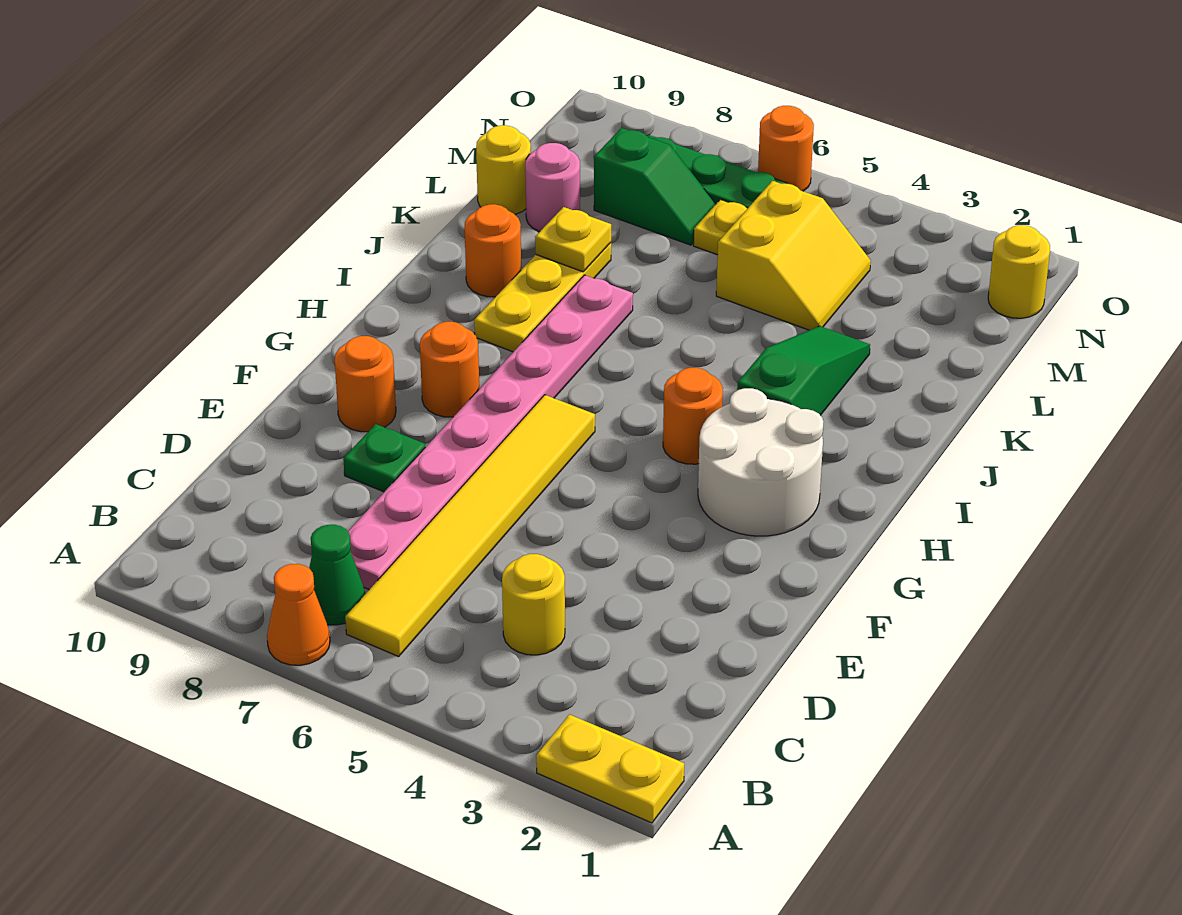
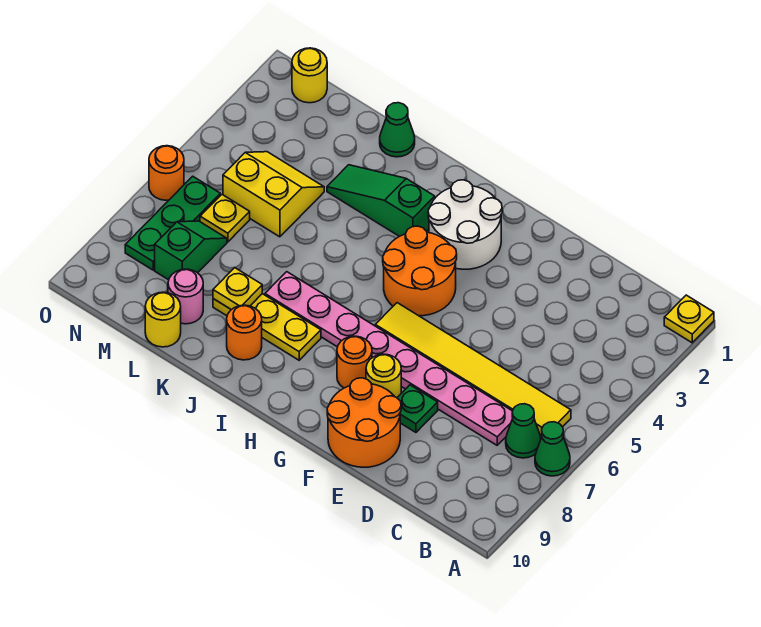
yellow plate A1:A2 level 1 -> yellow plate A1 level 1
orange cone A7 level 1 -> green cone A7 level 1
yellow round brick C4 level 1 -> yellow round brick F8 level 1
orange round brick F9 level 1 -> orange round brick E9:F10 level 1
orange round brick H4 level 1 -> orange round brick G4:H5 level 1
none -> green cone K1 level 1

